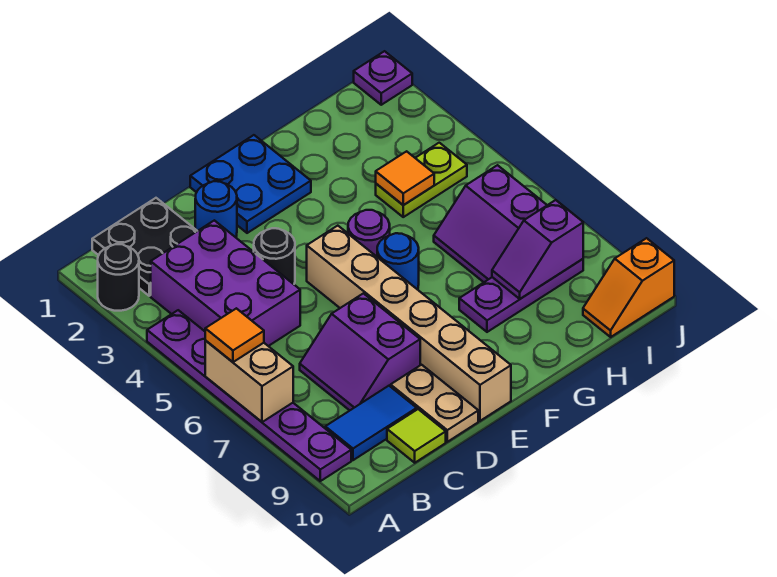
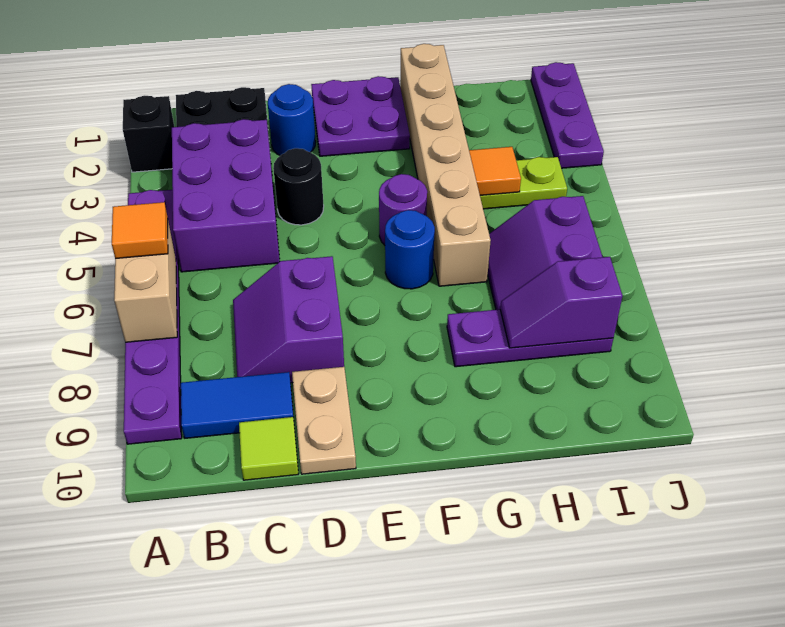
black round brick A2 level 1 -> black brick A2 level 1
blue plate E1:F2 level 1 -> purple plate E1:F2 level 1
tan brick E5:E10 level 1 -> tan brick G1:G6 level 1
orange slope I10:J10 level 1 top J -> none
purple plate J1 level 1 -> purple plate J1:J3 level 1

